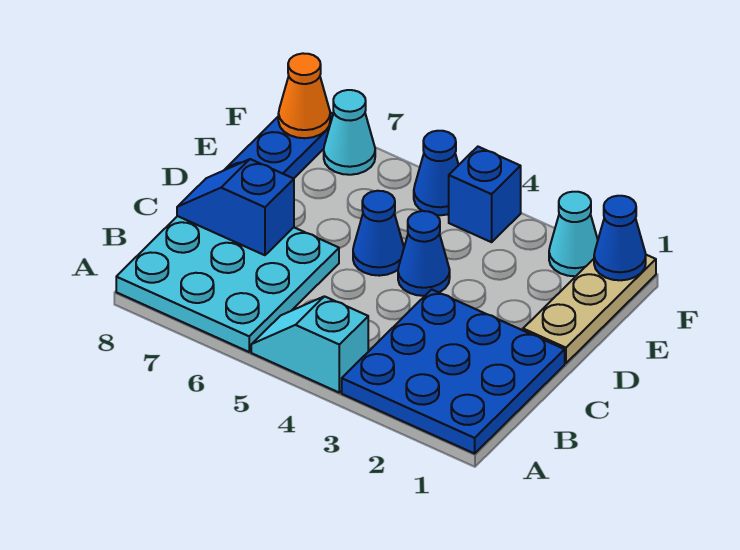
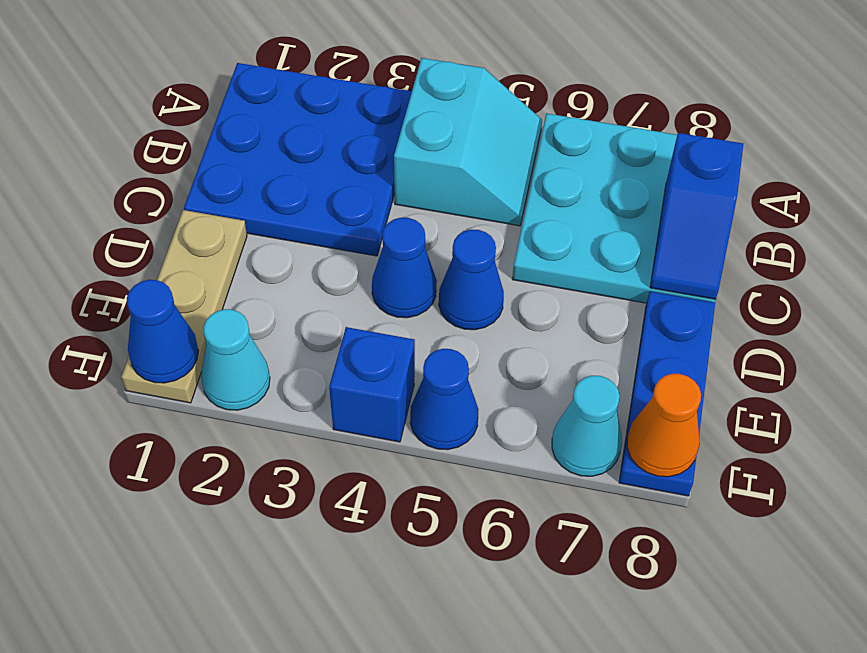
cyan slope A4:A5 level 1 top 4 -> cyan slope A4:B5 level 1 top 4
blue slope C7:C8 level 2 top 7 -> blue slope B8:C8 level 2 top B

